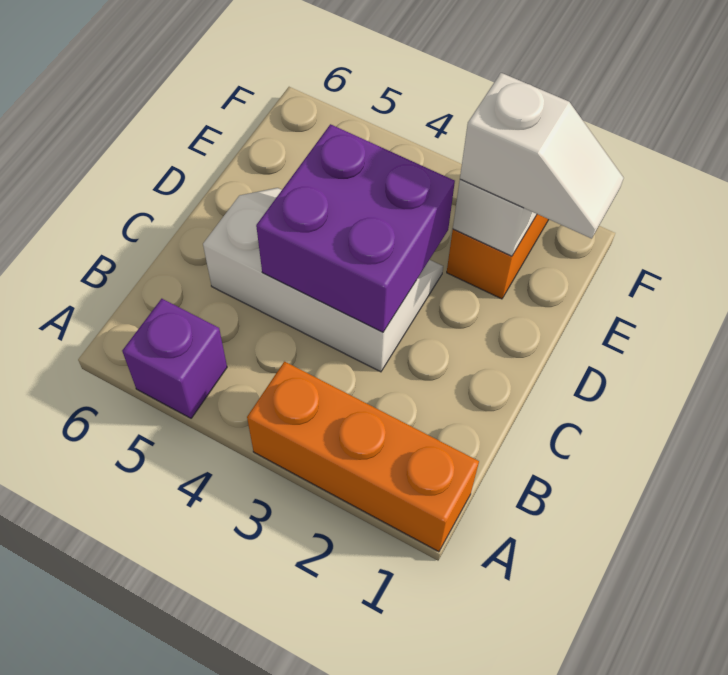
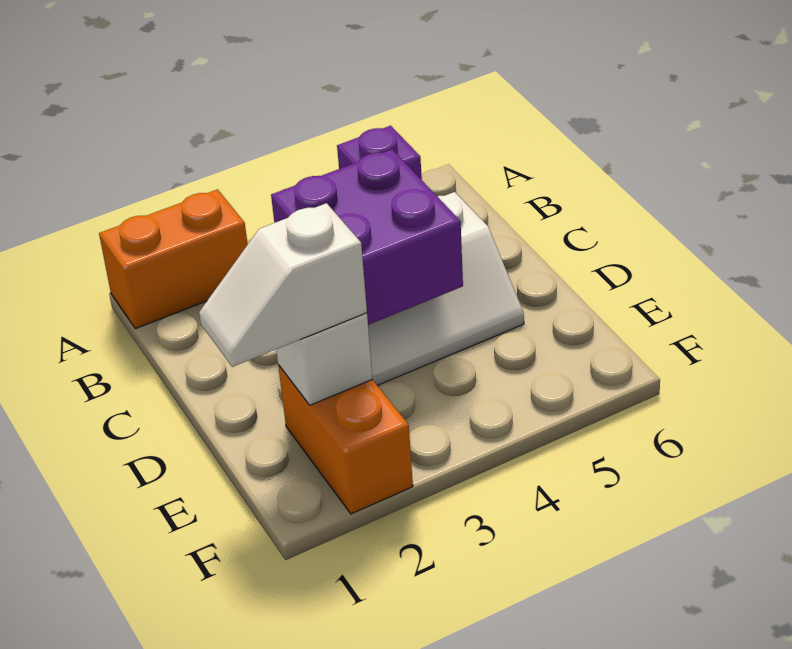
orange brick A1:A3 level 1 -> orange brick A1:A2 level 1

